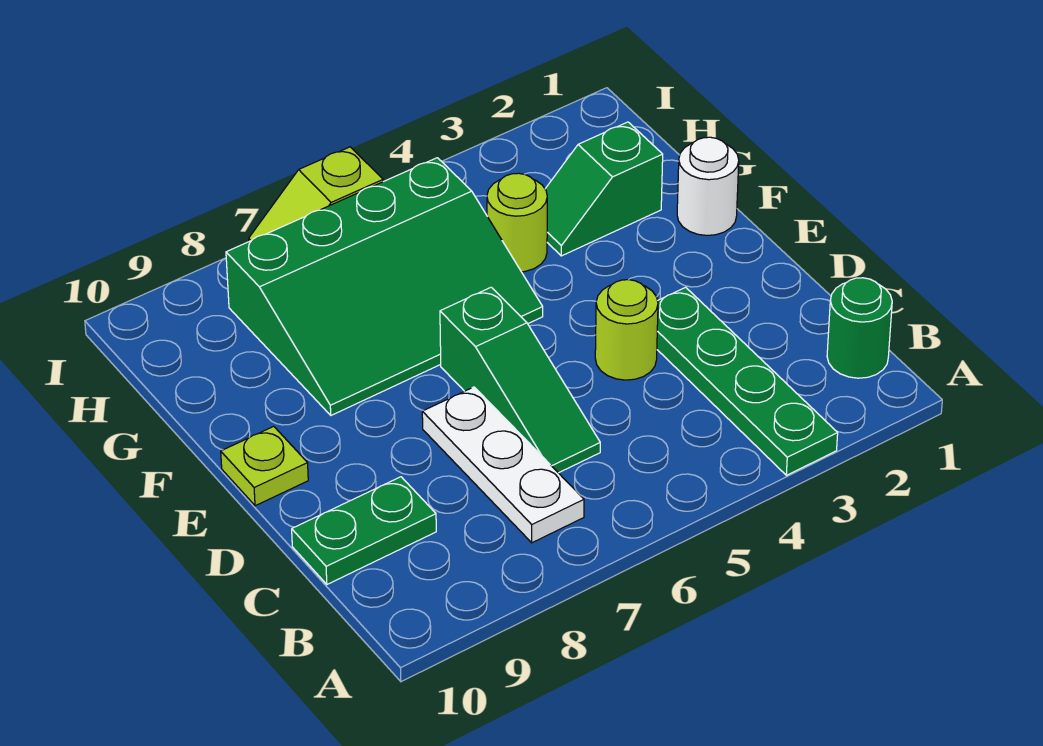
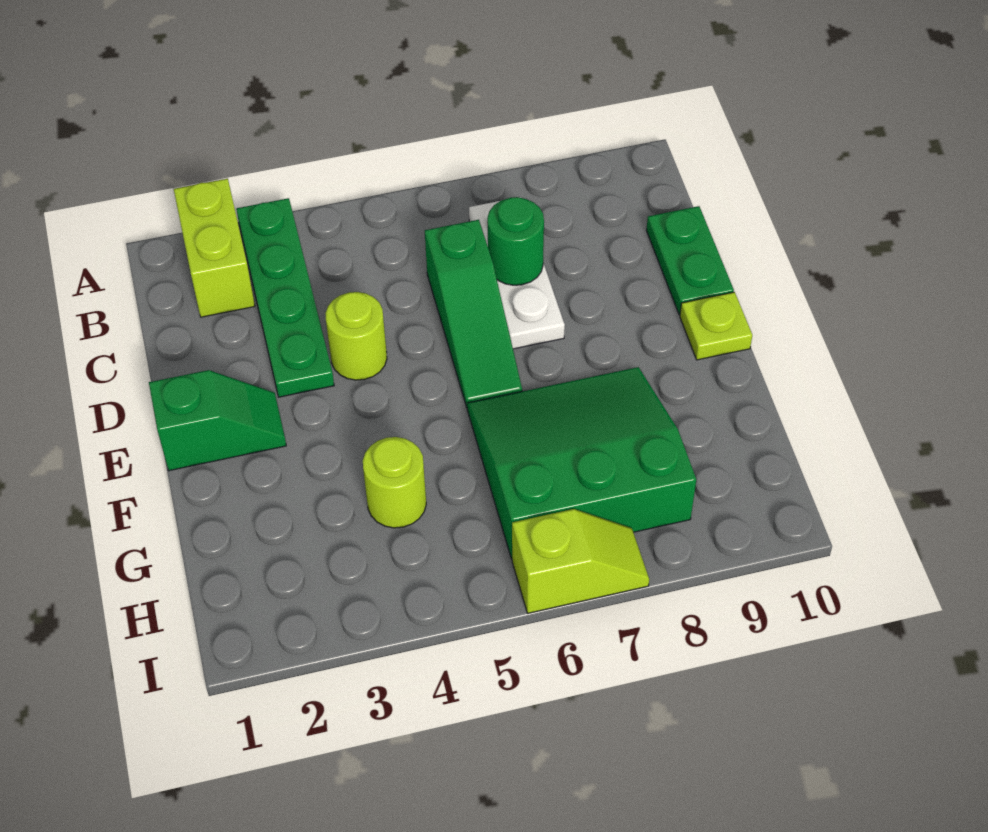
none -> lime brick A2:B2 level 1
green round brick B1 level 1 -> green round brick C7 level 2
green slope C6:E6 level 1 top E -> green slope C6:E6 level 1 top C
green plate C9:C10 level 1 -> green plate C10:D10 level 1
white round brick F1 level 1 -> none
green slope F5:H8 level 1 top H -> green slope F6:H8 level 1 top H
green slope G2:G3 level 1 top 2 -> green slope E1:E2 level 1 top 1

